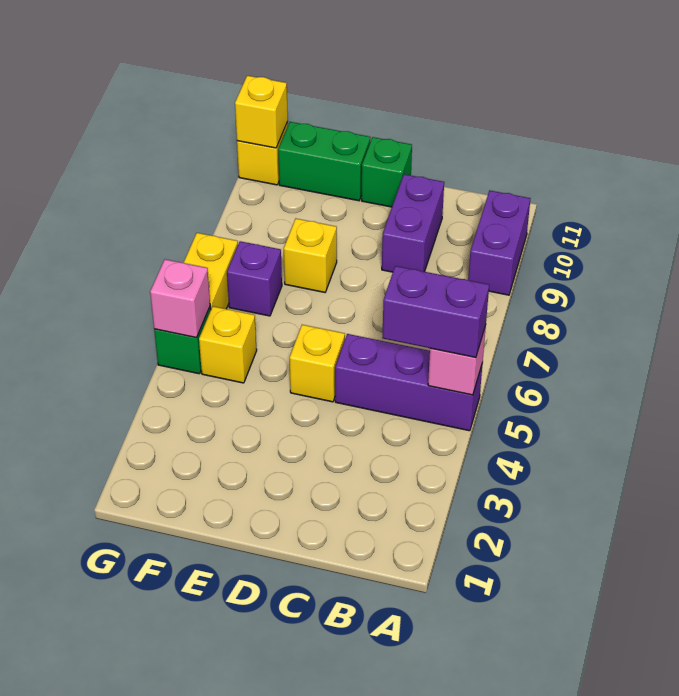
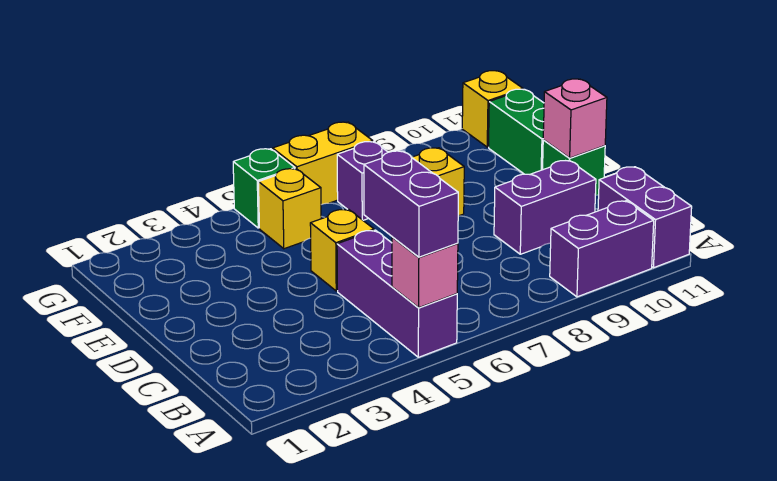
none -> purple brick A11:B11 level 1
pink brick G5 level 2 -> pink brick D11 level 2
yellow brick G11 level 2 -> none

